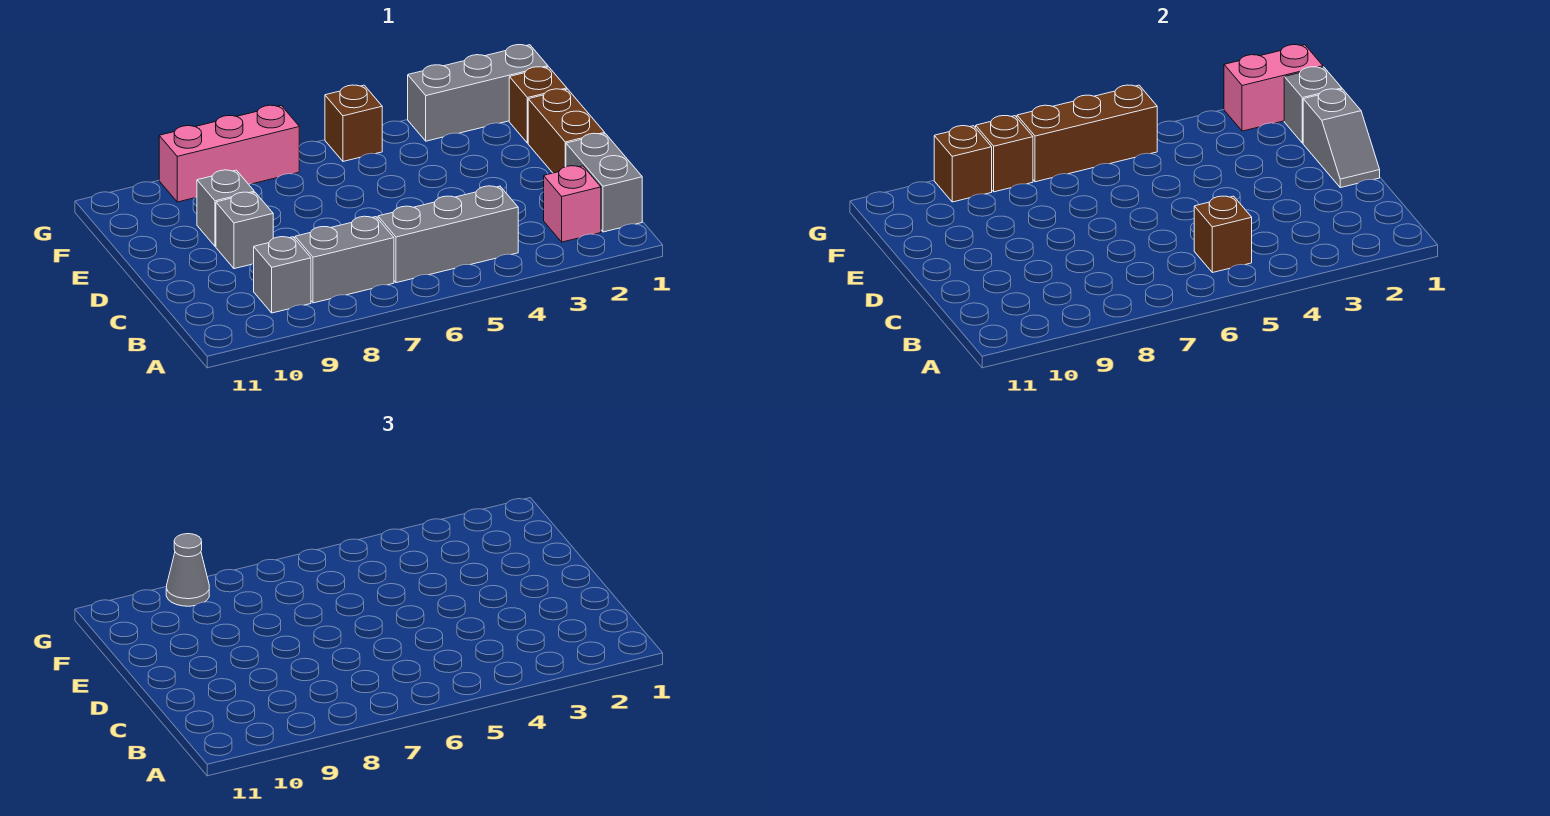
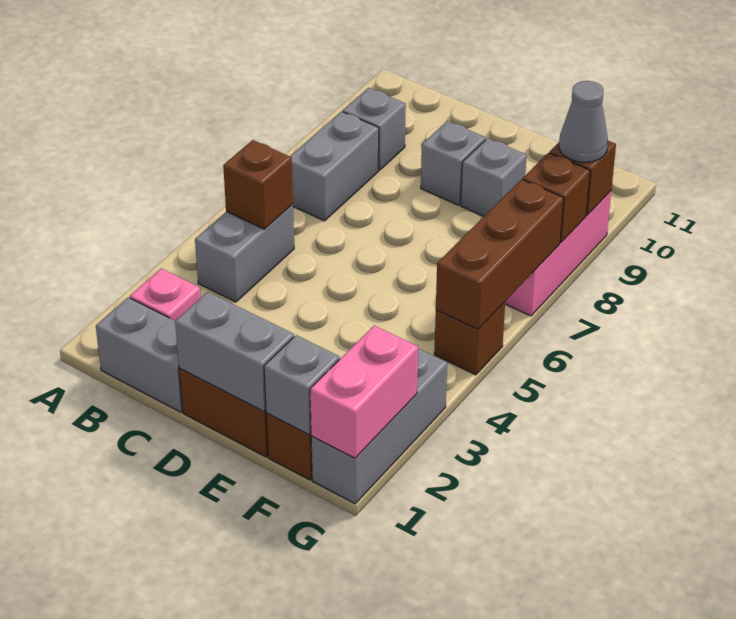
grey brick B4:B6 level 1 -> grey brick B4:B5 level 1
grey slope D1:E1 level 2 top E -> grey brick D1:E1 level 2

